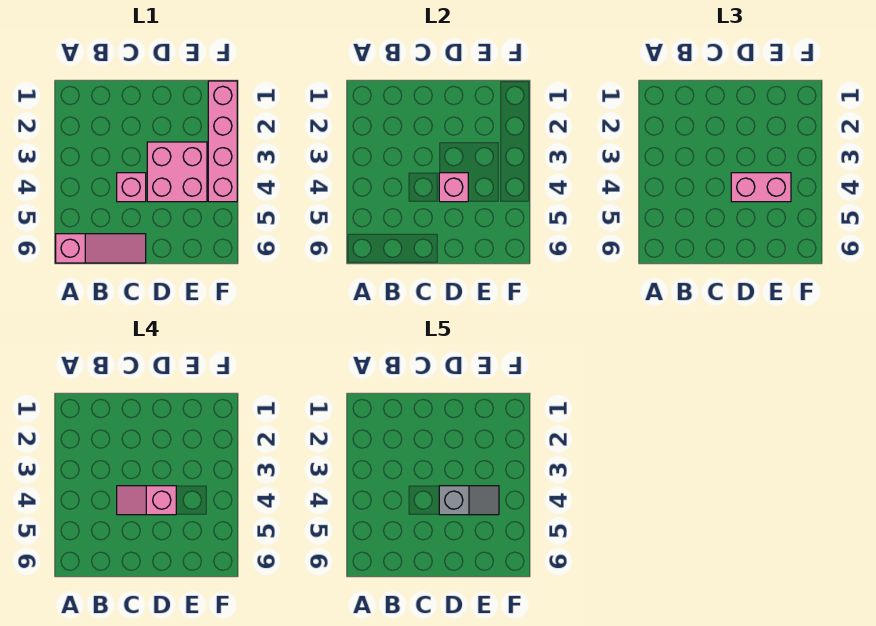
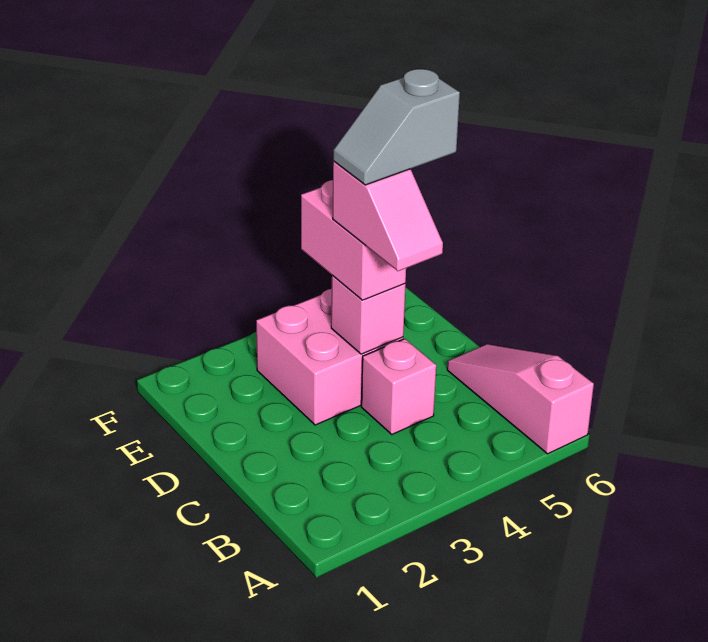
grey slope D4:E4 level 5 top D -> grey slope D4:D5 level 5 top 5
pink brick F1:F4 level 1 -> none

